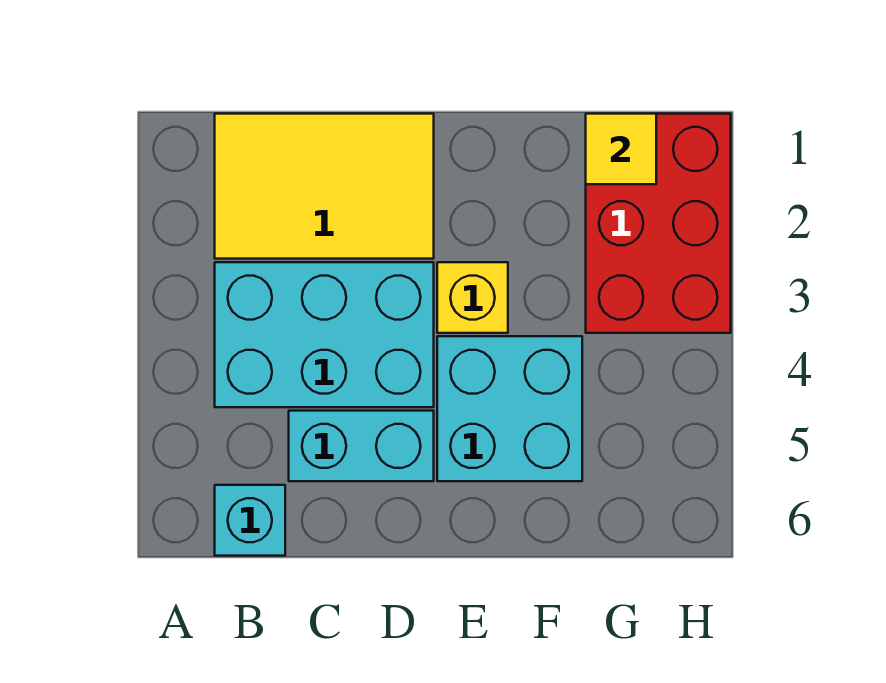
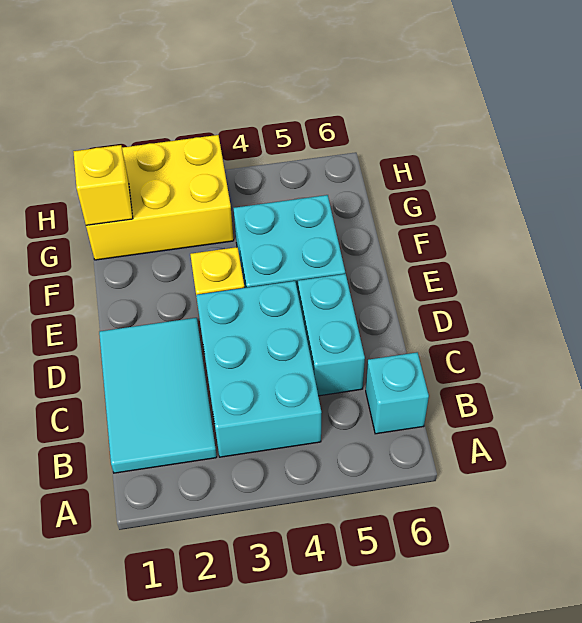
yellow tile B1:D2 level 1 -> cyan tile B1:D2 level 1
red brick G1:H3 level 1 -> yellow brick G1:H3 level 1
yellow tile G1 level 2 -> yellow brick G1 level 2

